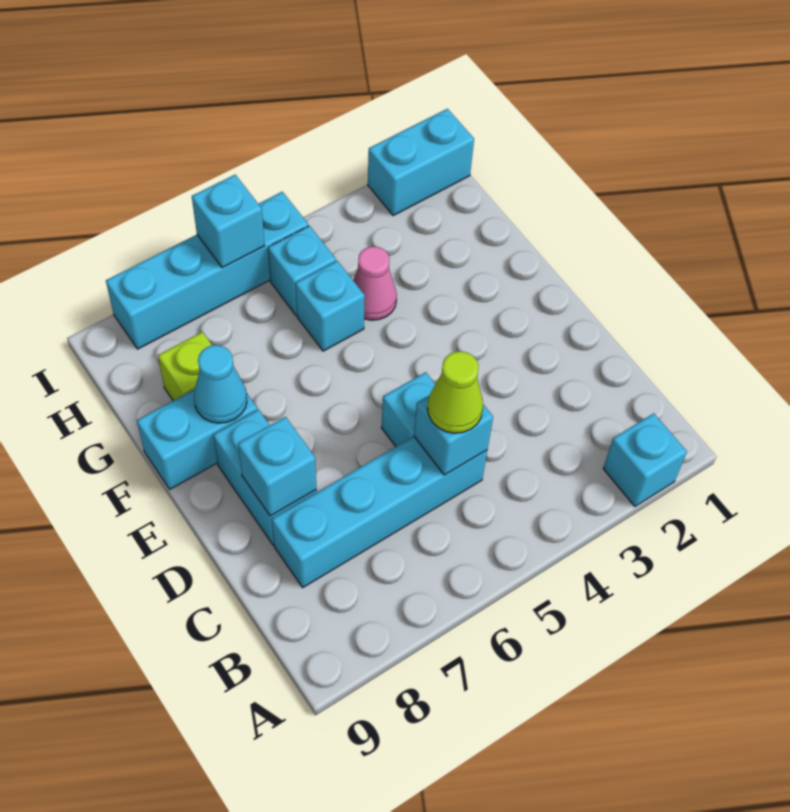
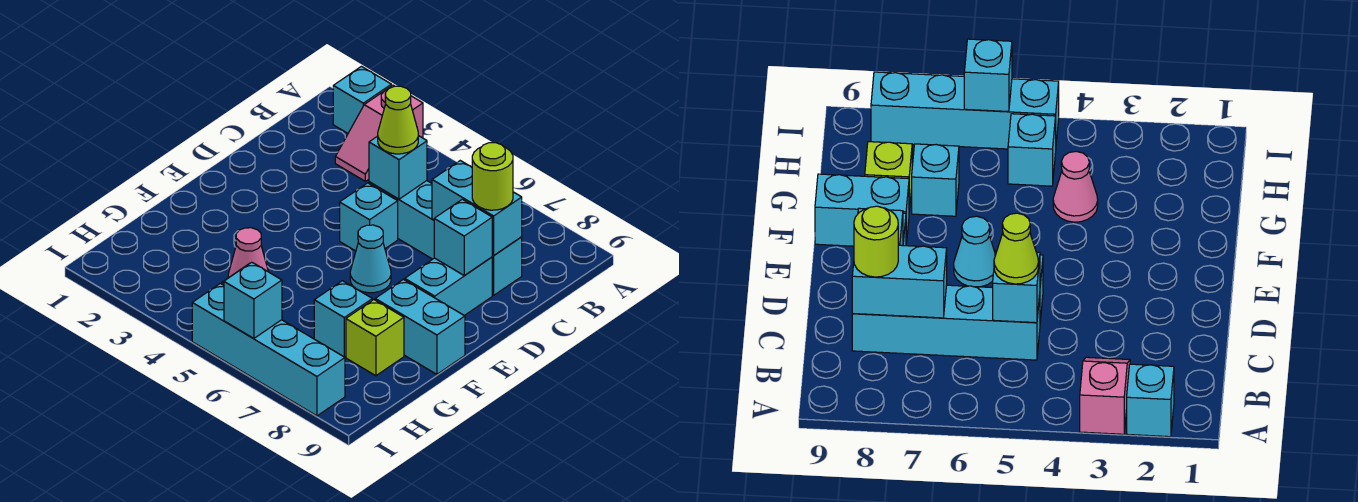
none -> pink slope A3:B3 level 1 top A
none -> lime round brick C8 level 3
cyan cone F8 level 2 -> cyan cone E6 level 1
cyan brick G5 level 1 -> cyan brick G7 level 1
cyan brick I1:I2 level 1 -> cyan brick C7:C8 level 2

